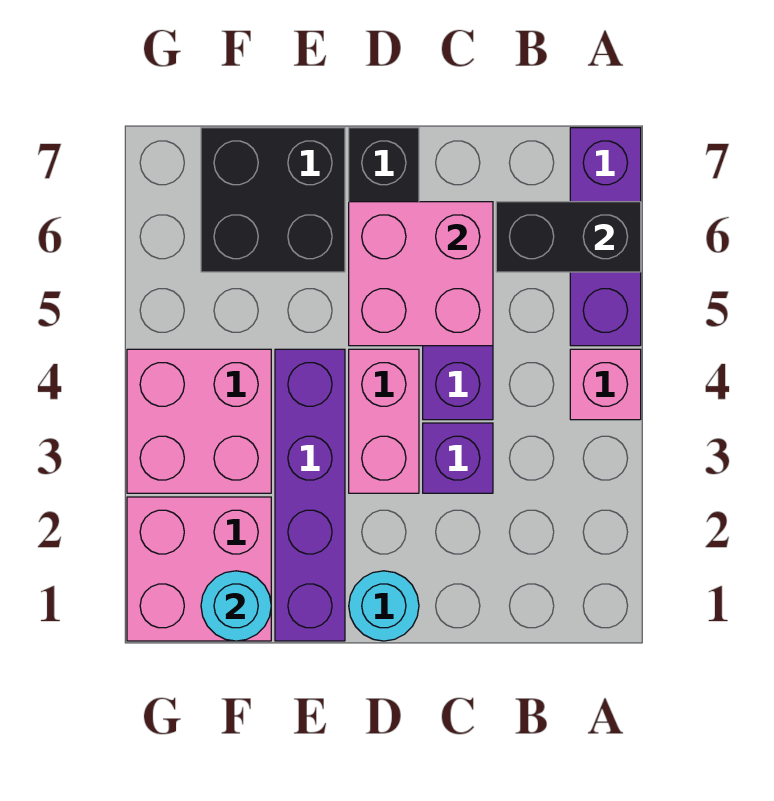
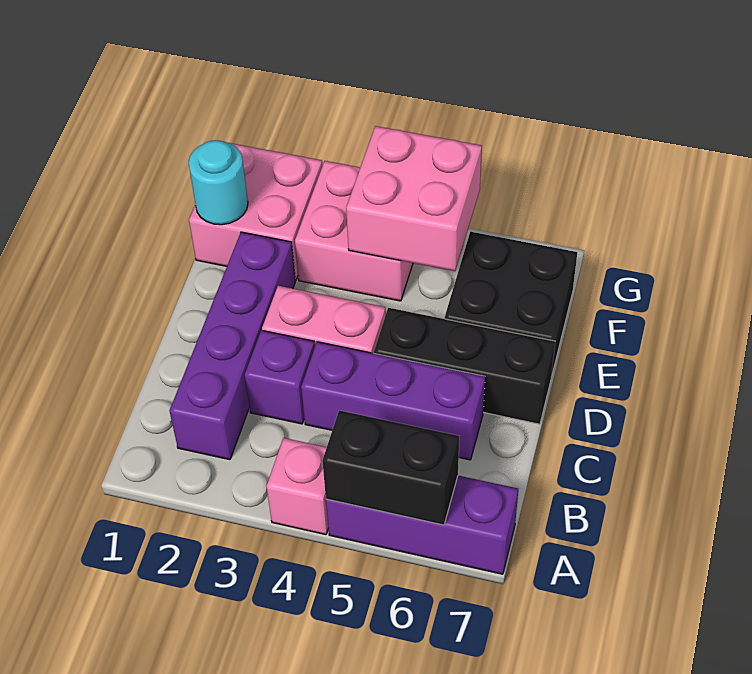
black brick A6:B6 level 2 -> black brick A5:A6 level 2
pink brick C5:D6 level 2 -> pink brick F4:G5 level 2
cyan round brick D1 level 1 -> none
purple brick E1:E4 level 1 -> purple brick B2:E2 level 1

